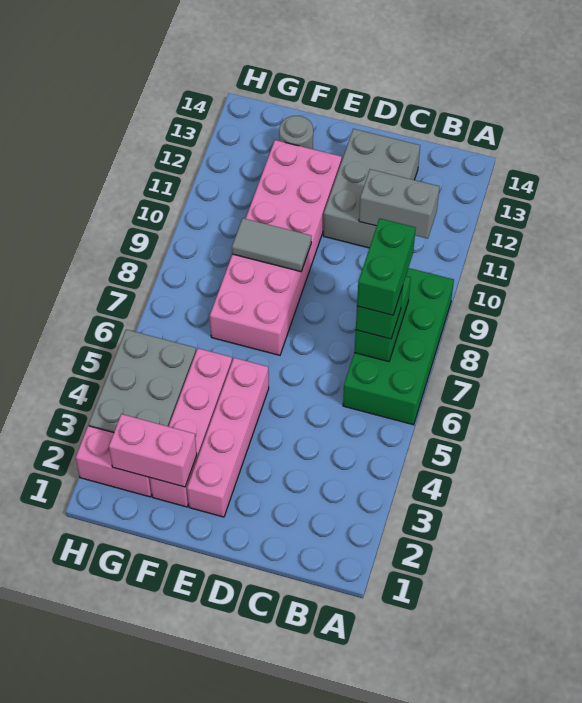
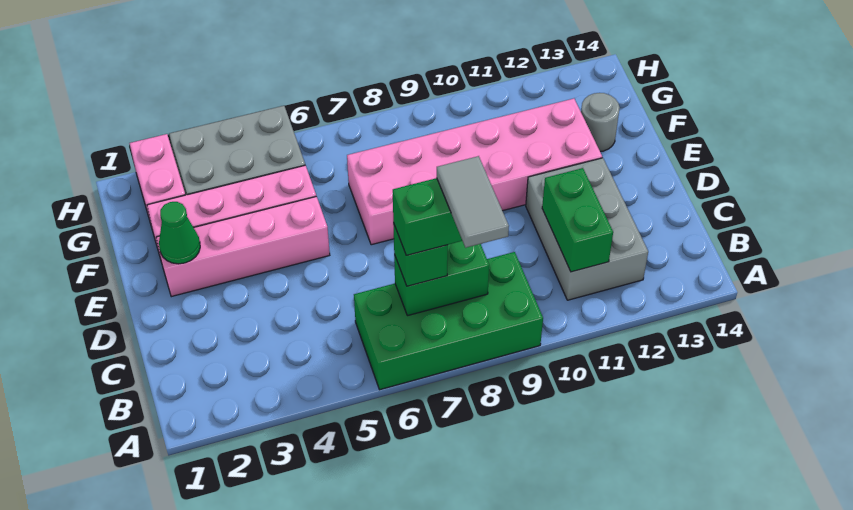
grey brick B11:C11 level 2 -> green brick B11:C11 level 2
grey brick C11:D13 level 1 -> grey brick B11:D12 level 1
none -> green cone E2 level 2
grey tile E9:F9 level 2 -> grey tile A8:B8 level 5
pink brick F2:G2 level 2 -> none

